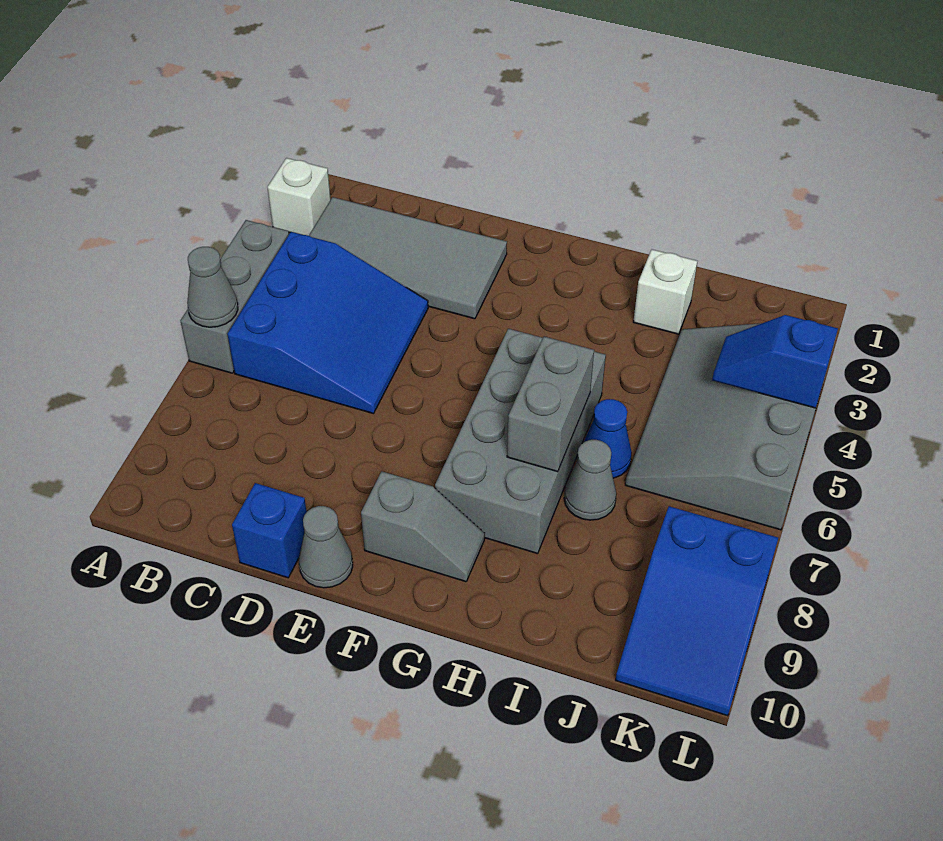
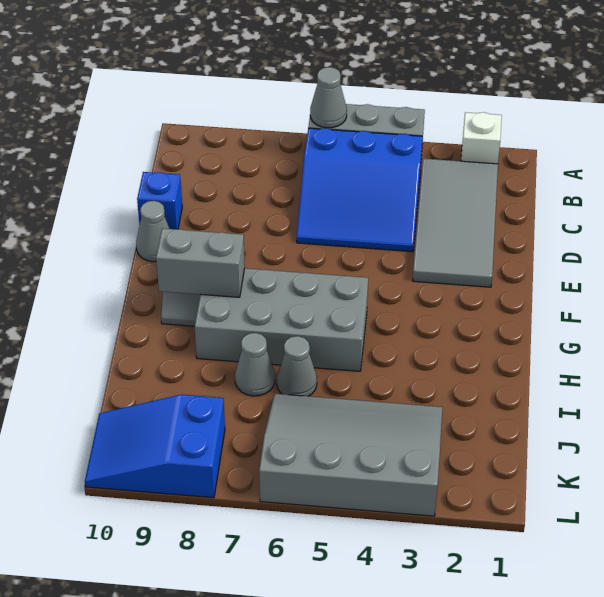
grey brick H6:H7 level 2 -> grey brick G8:G9 level 2
white brick I2 level 1 -> none
blue cone I6 level 1 -> grey cone I6 level 1
blue slope K4:L4 level 2 top L -> none

